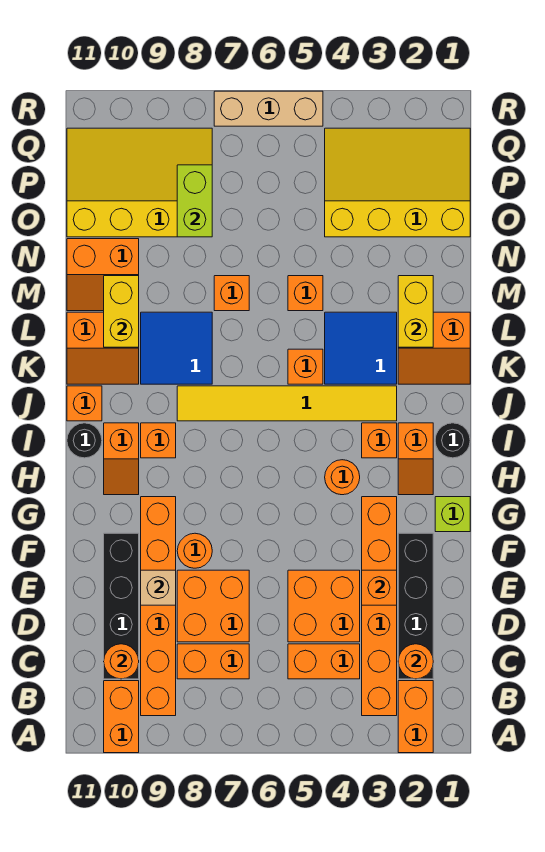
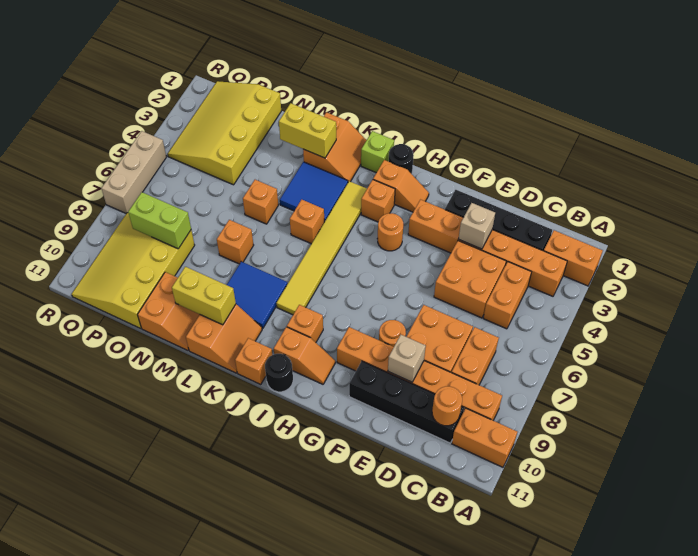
orange round brick C2 level 2 -> none
orange brick E3 level 2 -> tan brick E3 level 2
lime brick G1 level 1 -> lime brick J1 level 1

